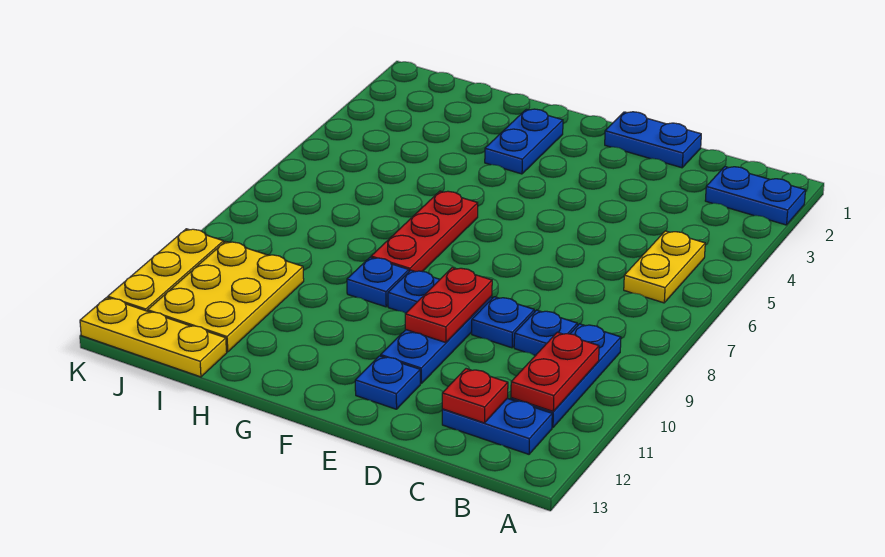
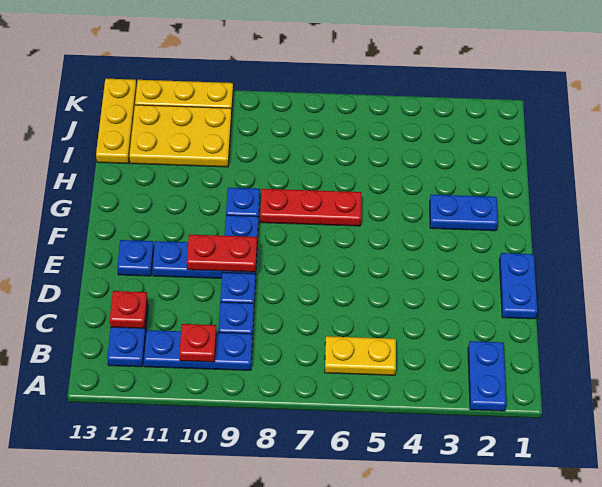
red plate B10:B11 level 2 -> red plate B10 level 2

